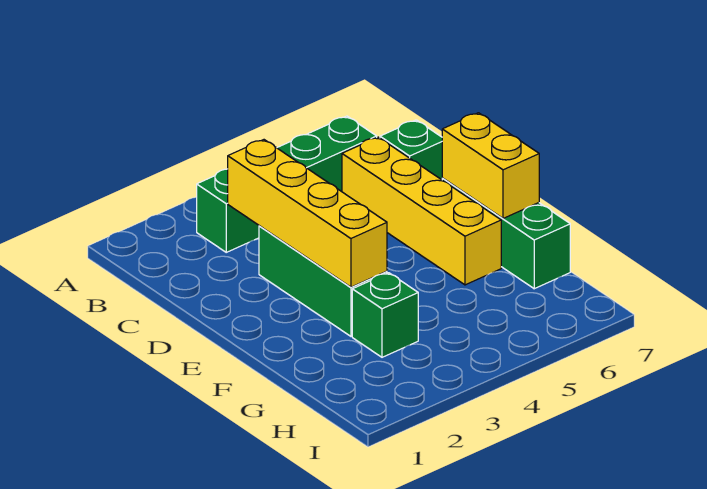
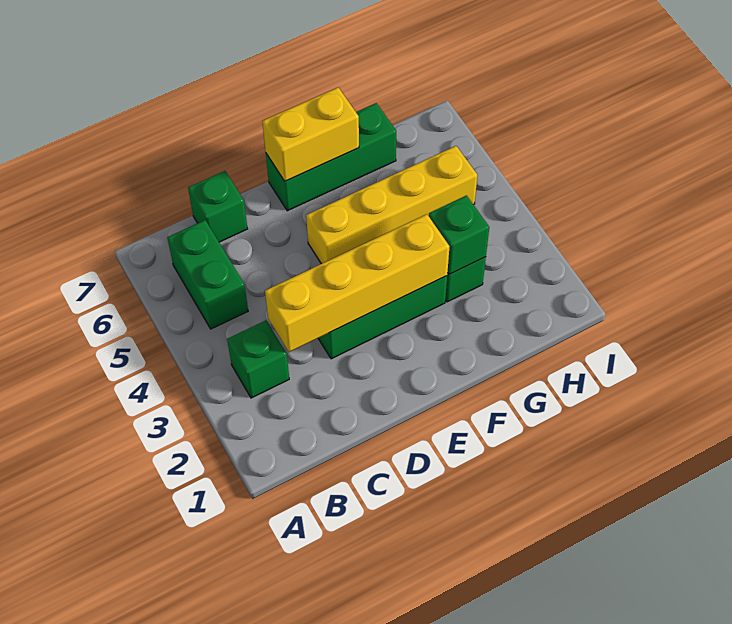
yellow brick C6:F6 level 1 -> yellow brick E5:H5 level 1
none -> green brick G3 level 2

